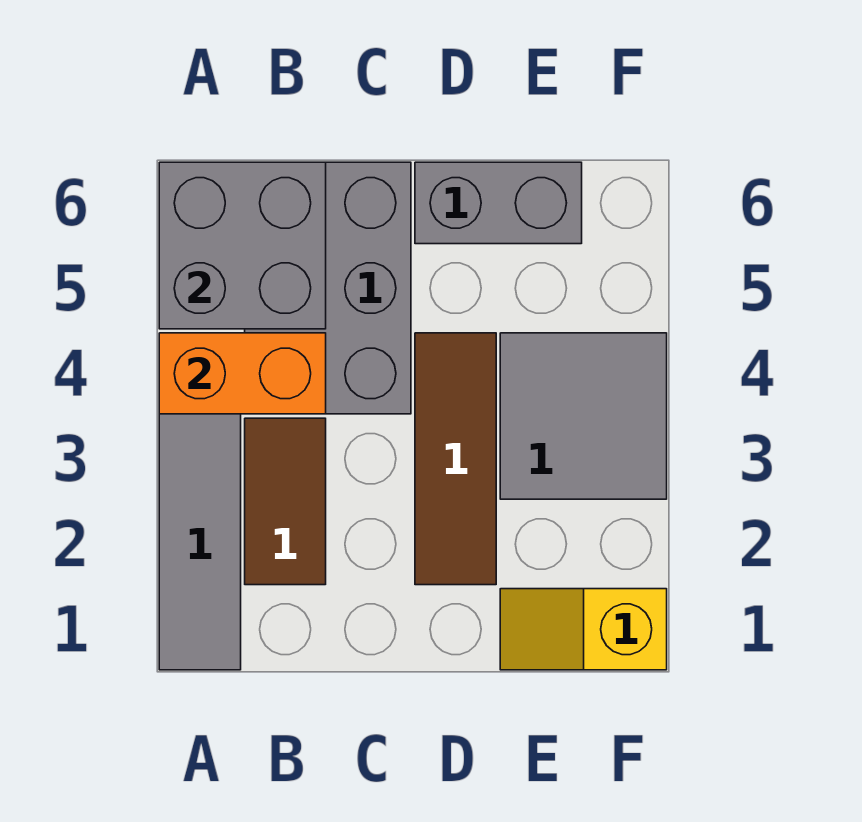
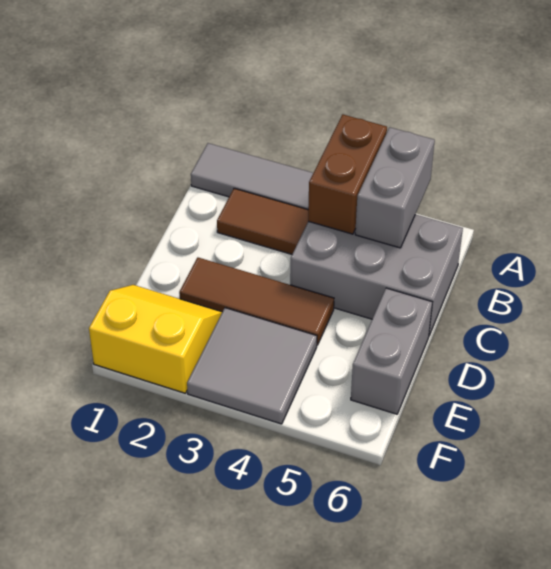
orange brick A4:B4 level 2 -> brown brick A4:B4 level 2
grey brick A5:B6 level 2 -> grey brick A5:B5 level 2
yellow slope E1:F1 level 1 top F -> yellow slope E1:F2 level 1 top F

